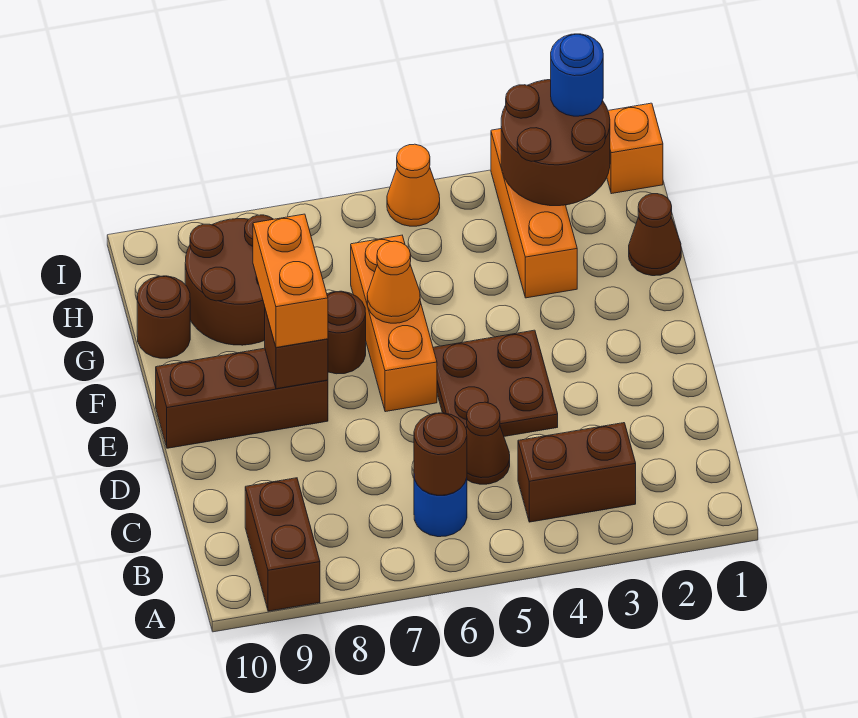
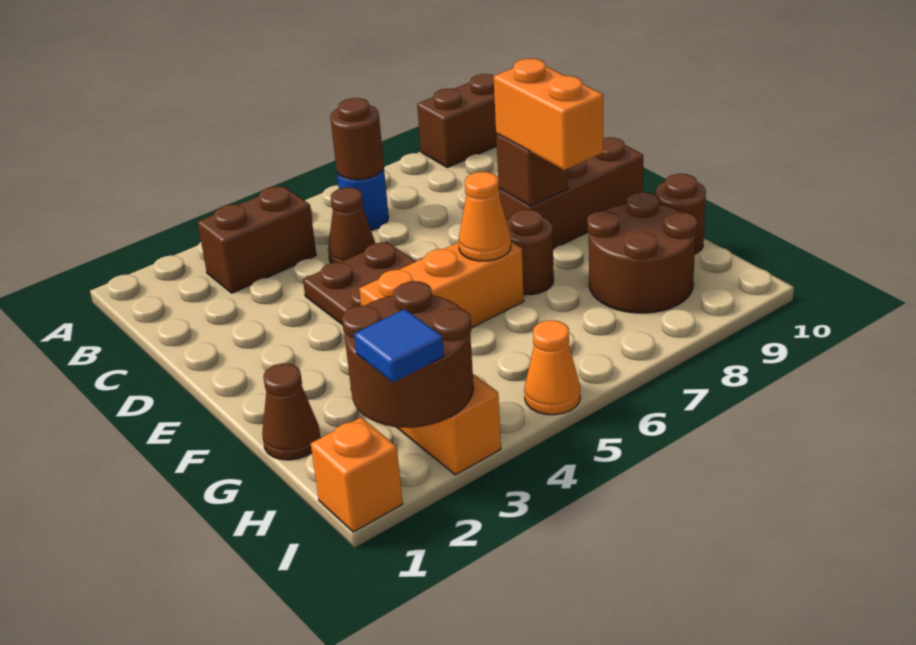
brown brick A9:B9 level 1 -> brown brick A9:A10 level 1
orange brick E6:G6 level 1 -> orange brick F4:F6 level 1
blue round brick I2 level 3 -> blue tile I2 level 3

